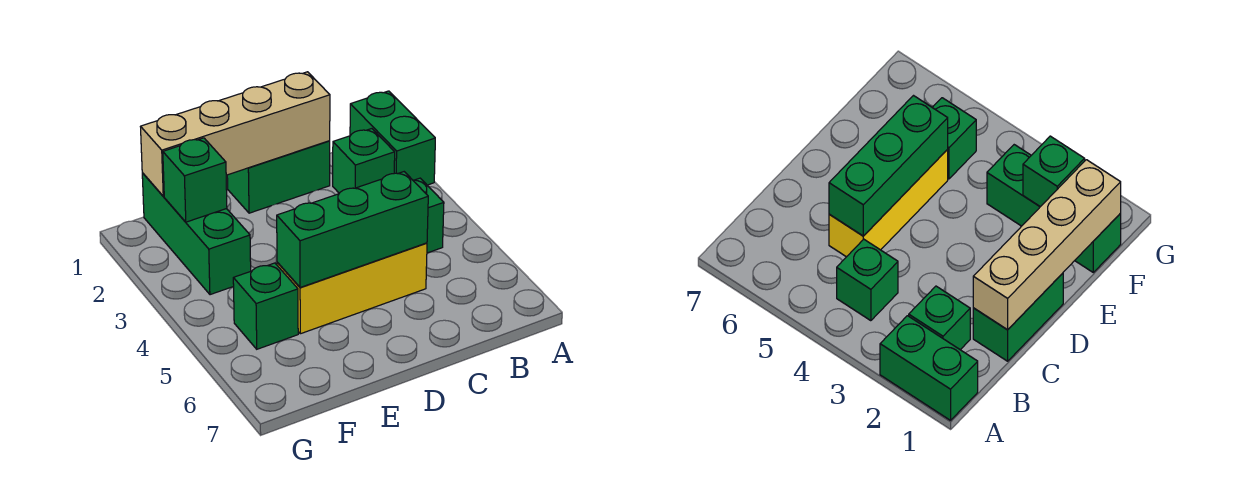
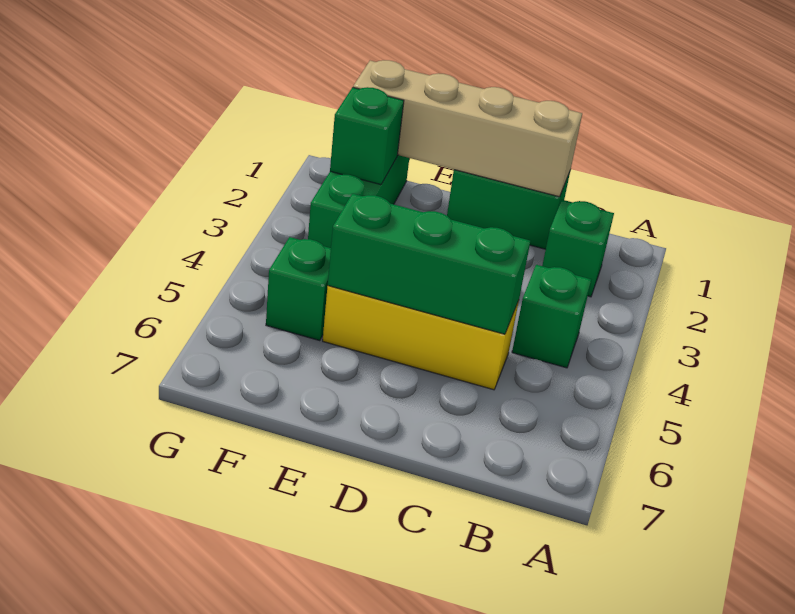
green brick A1:A2 level 1 -> none

